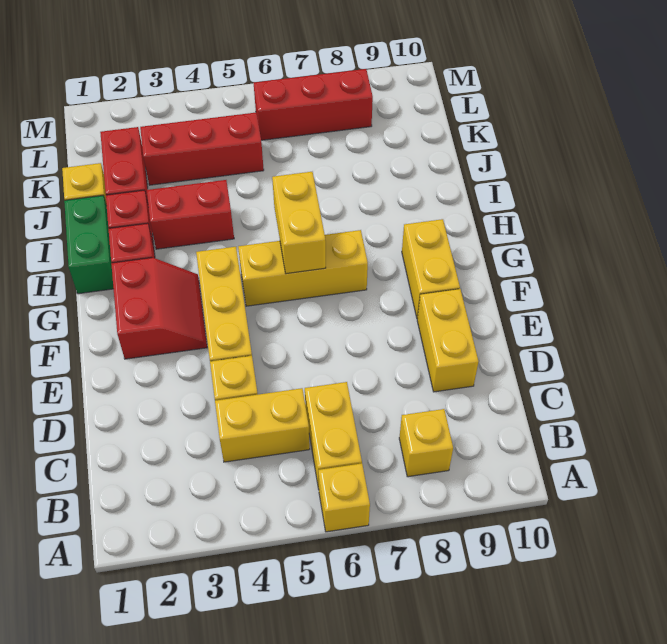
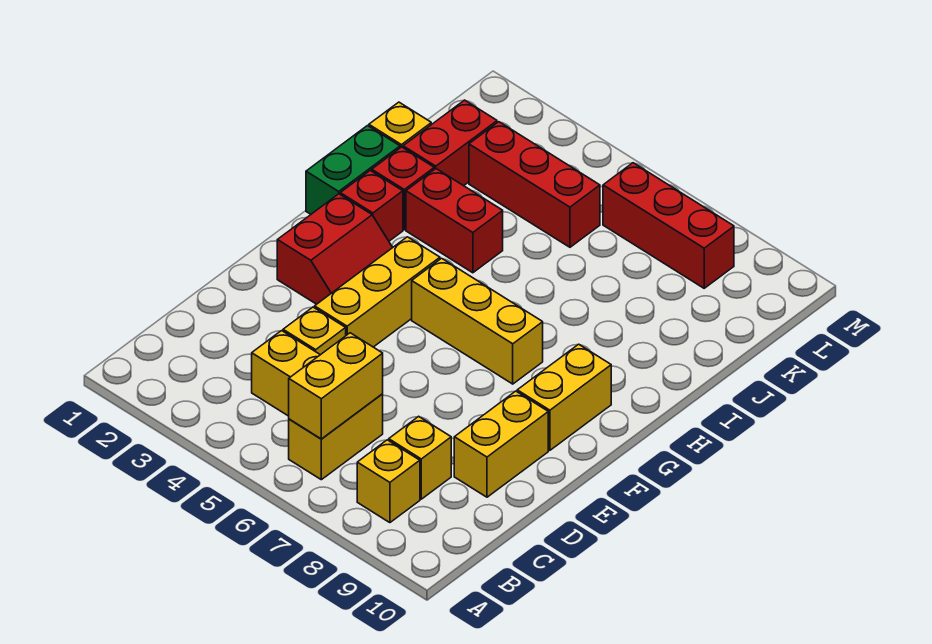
yellow brick A6 level 1 -> yellow brick C8 level 1
yellow brick G6:H6 level 2 -> yellow brick B6:C6 level 2

